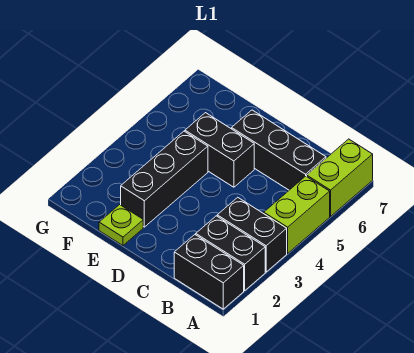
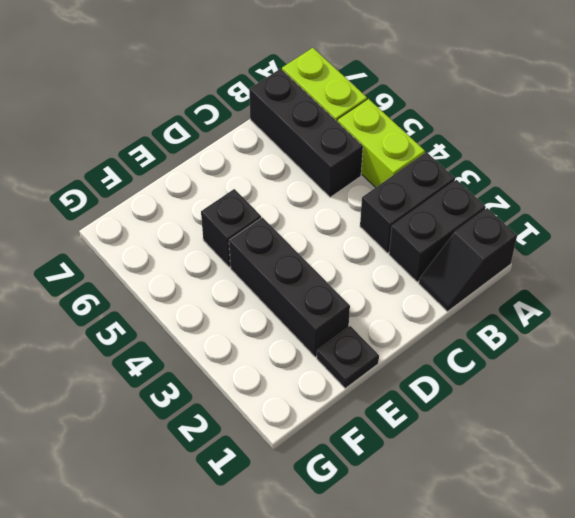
black brick A1:B1 level 1 -> black slope A1:B1 level 1 top A
black brick B6:D6 level 1 -> black brick B5:B7 level 1
black brick D5:E5 level 1 -> black brick E5 level 1
lime plate E1 level 1 -> black plate E1 level 1

